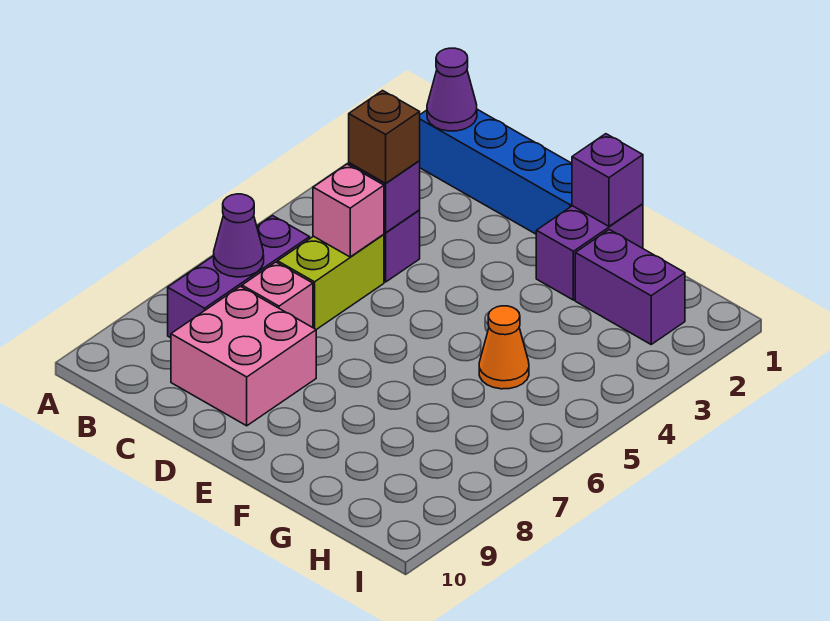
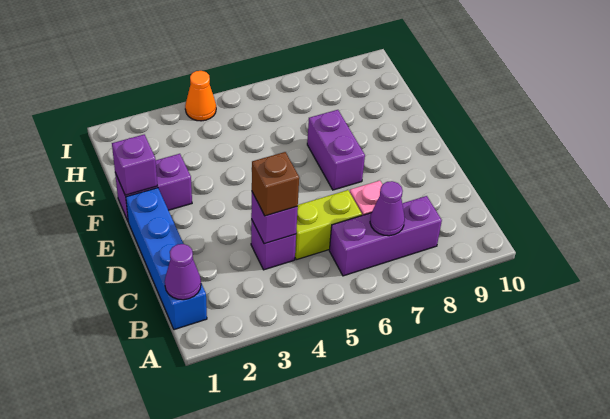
pink brick C5 level 2 -> none
pink brick C8:D9 level 1 -> none
purple brick G2:H2 level 1 -> purple brick E7:F7 level 1
orange cone G5 level 1 -> orange cone I4 level 1

